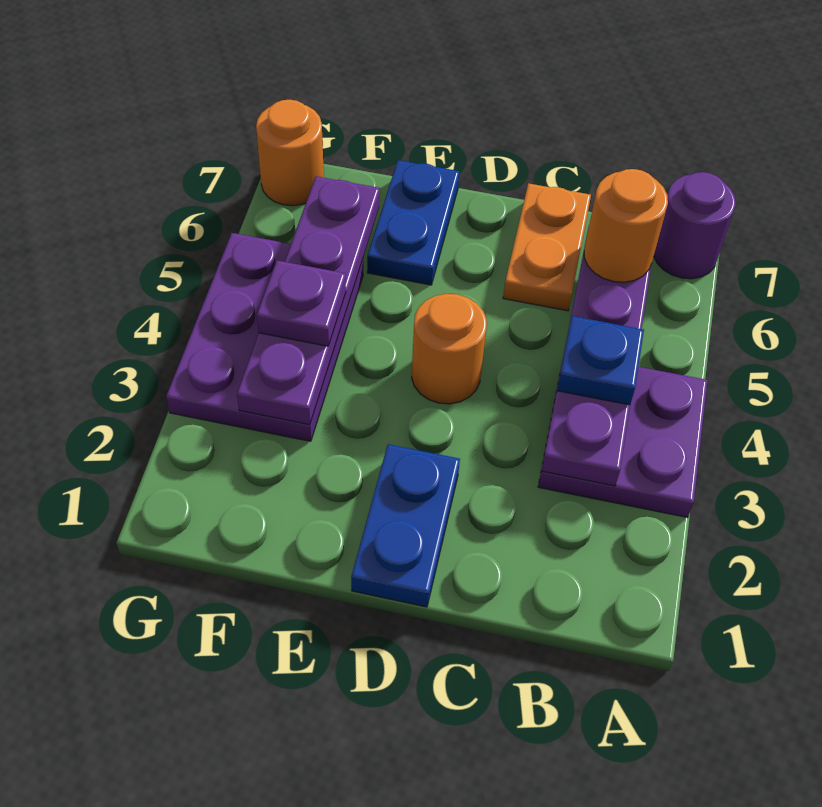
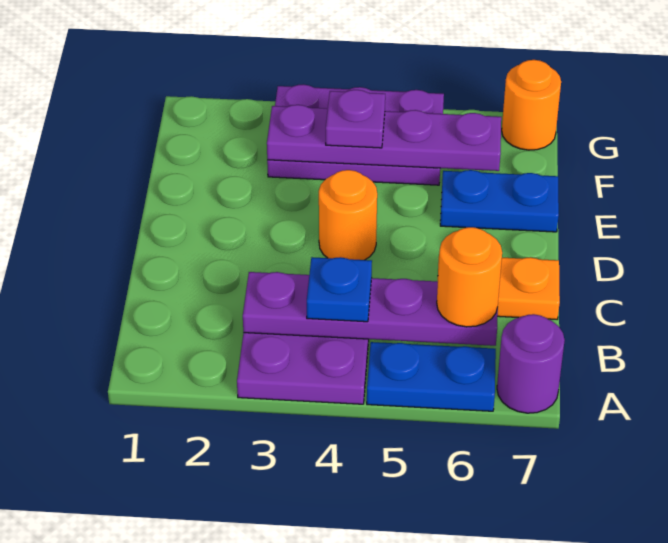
blue plate D1:D2 level 1 -> blue plate A5:A6 level 1

